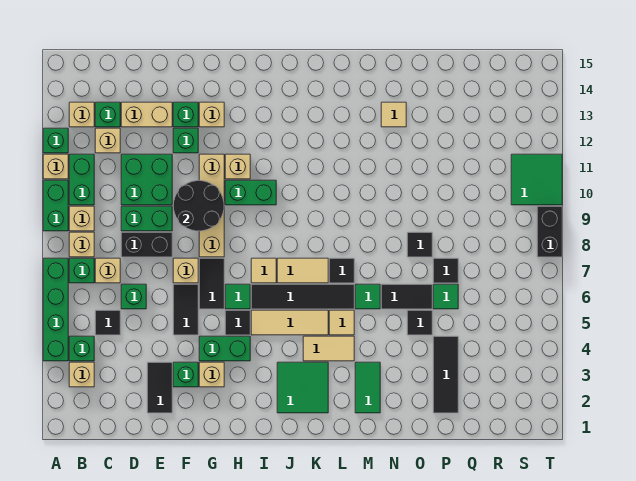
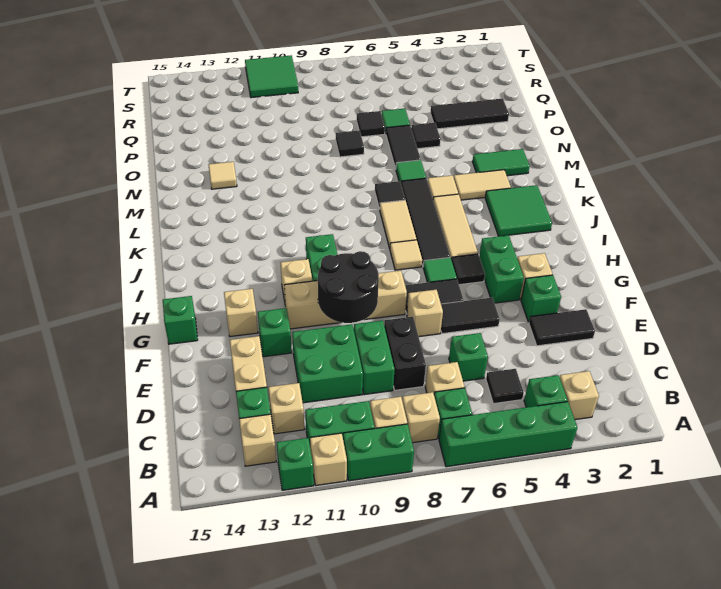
green brick F13 level 1 -> green brick G15 level 1
tan tile K4:L4 level 1 -> tan tile L3:L4 level 1
black brick T8:T9 level 1 -> none

